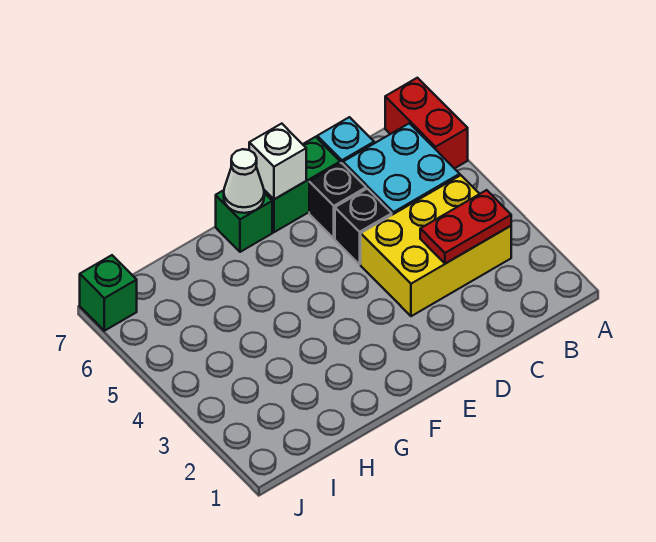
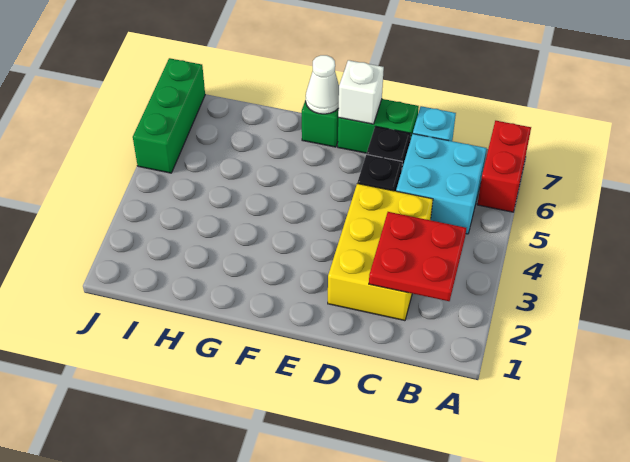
yellow brick B3:D4 level 1 -> yellow brick C2:D4 level 1
red plate B3:C3 level 2 -> red plate B2:C3 level 2
green brick J7 level 1 -> green brick J5:J7 level 1

